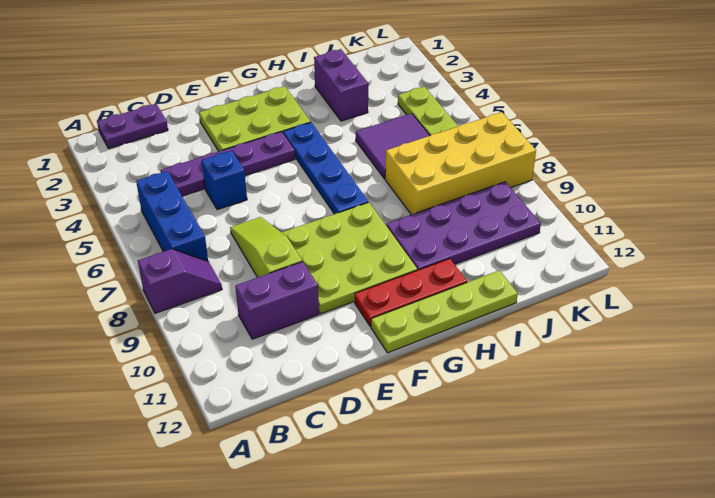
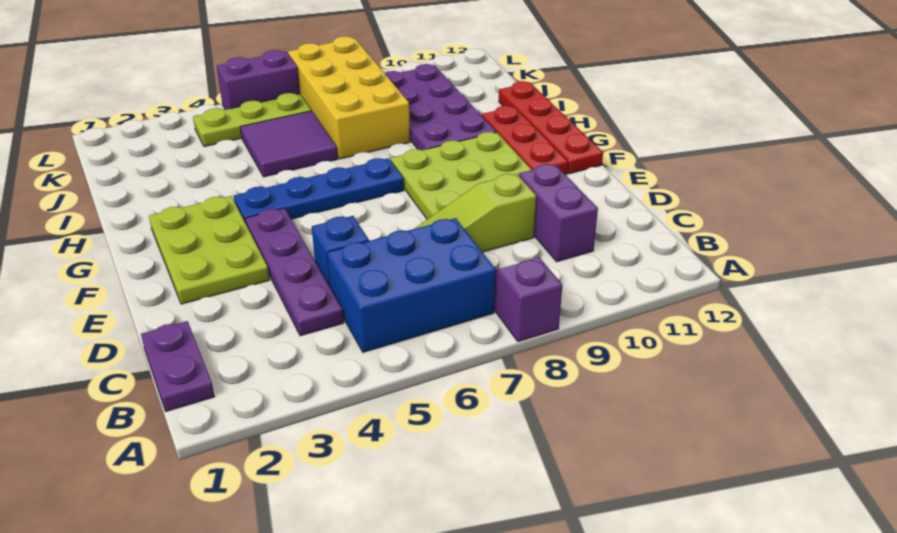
blue brick B5:B7 level 1 -> blue brick B5:C7 level 1
lime plate F12:I12 level 1 -> red plate F12:I12 level 1
purple brick I2:I3 level 1 -> purple brick L5:L6 level 1

